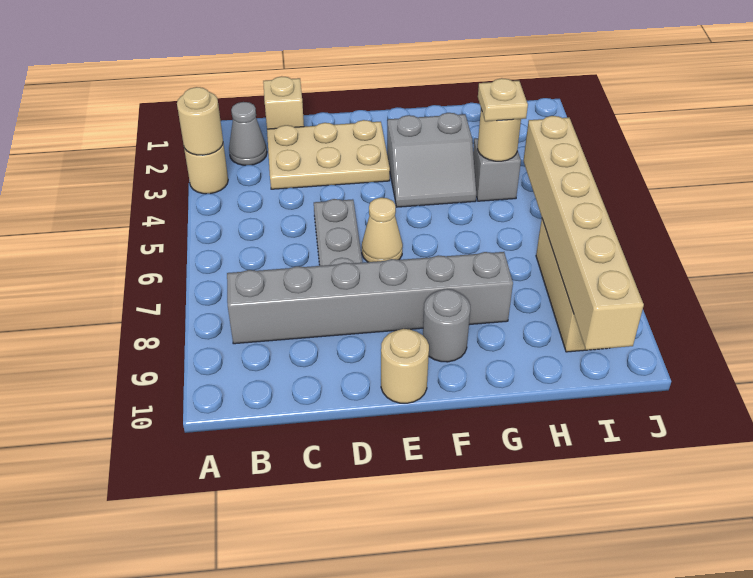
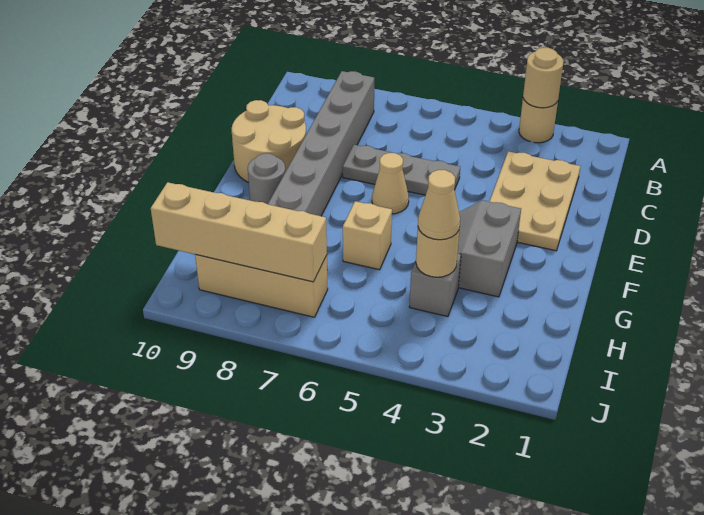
grey cone B2 level 1 -> none
tan brick C1 level 1 -> tan brick G6 level 1
tan round brick E10 level 1 -> tan round brick D9:E10 level 1
tan plate H4 level 3 -> tan cone H4 level 3
tan brick I5:I10 level 2 -> tan brick I7:I10 level 2

